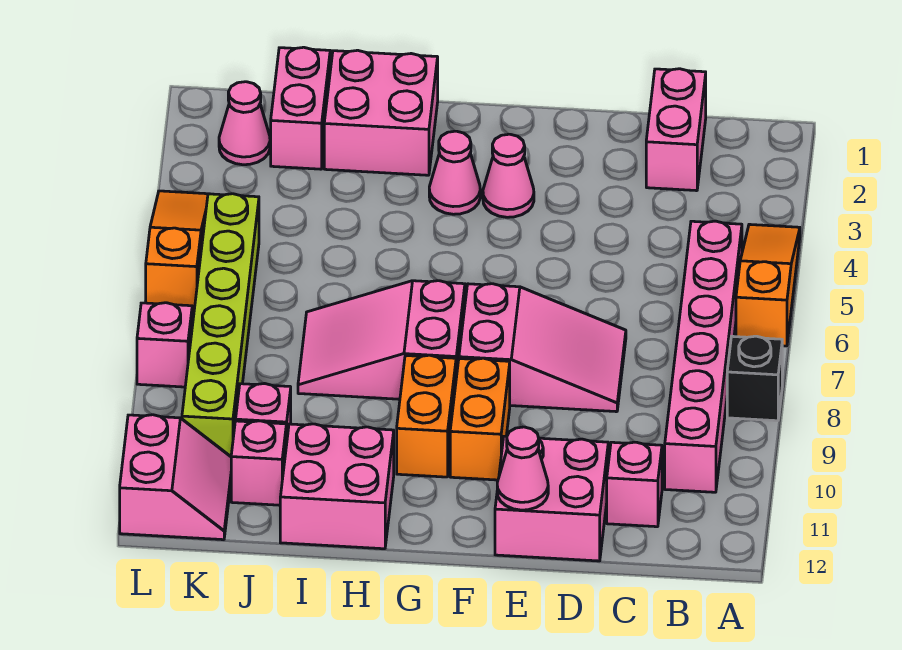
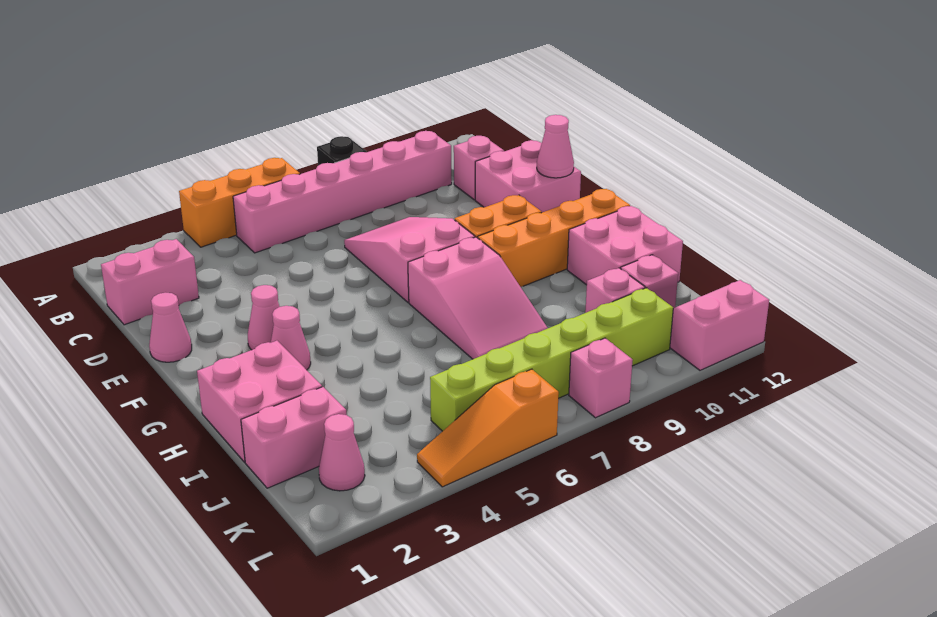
orange slope A4:A6 level 1 top 6 -> orange brick A4:A6 level 1
none -> pink cone E1 level 1
orange brick G9:G10 level 1 -> orange brick G9:G12 level 1

